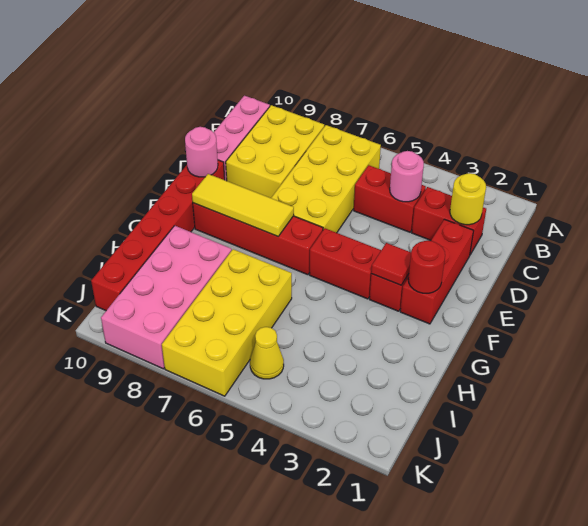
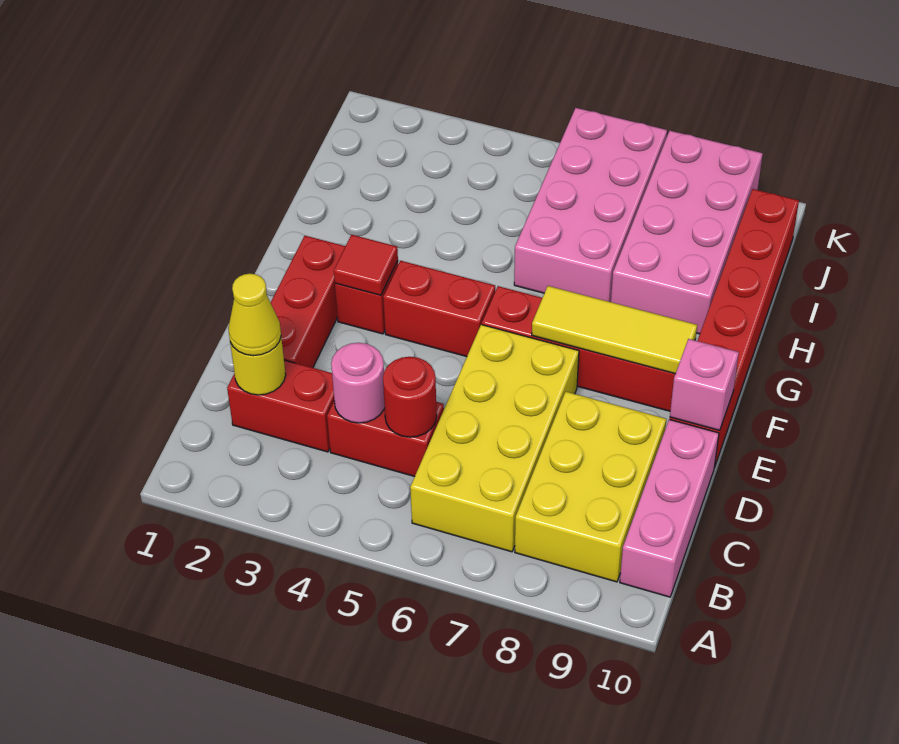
pink round brick E10 level 2 -> pink brick E10 level 2
red round brick F2 level 2 -> red round brick C5 level 2
yellow brick H6:K7 level 1 -> pink brick H6:K7 level 1
yellow cone J5 level 1 -> yellow cone C2 level 3

